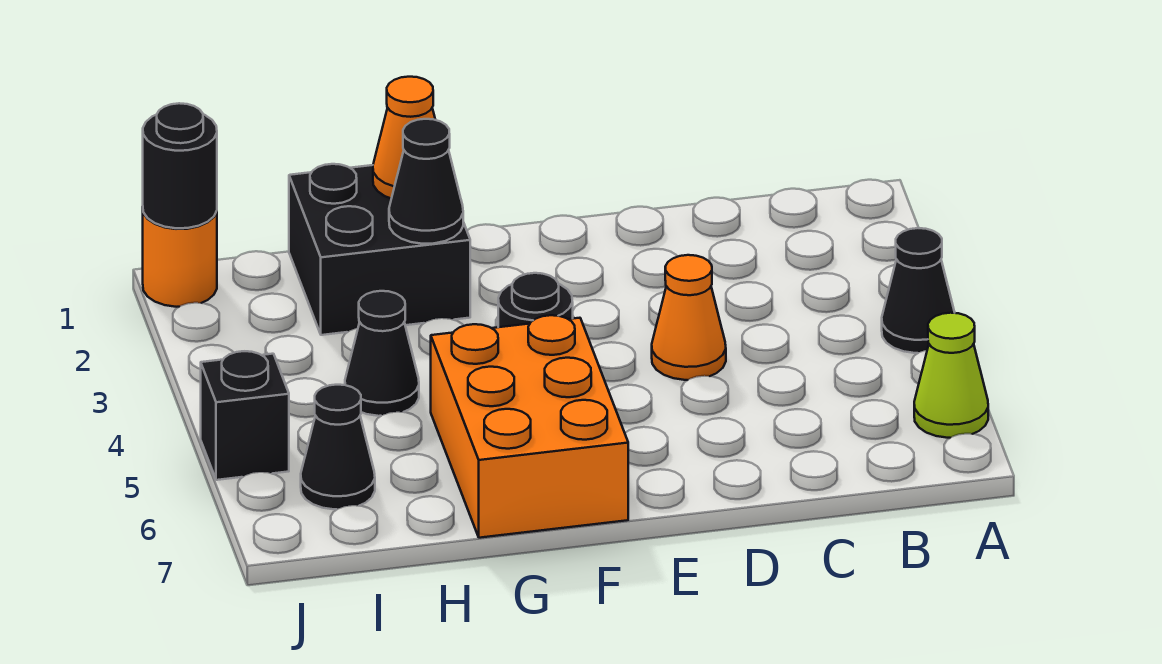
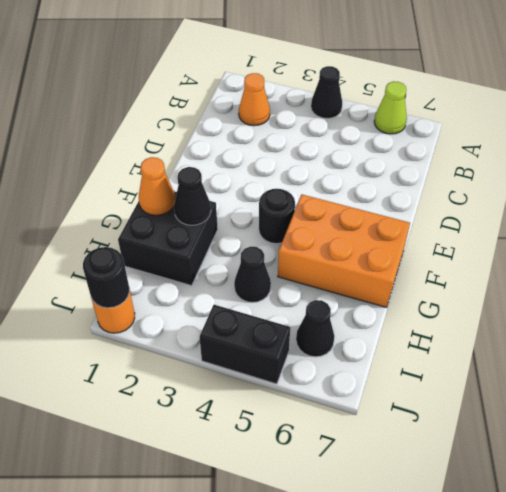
orange cone D4 level 1 -> orange cone B2 level 1
black brick J5 level 1 -> black brick J4:J5 level 1

